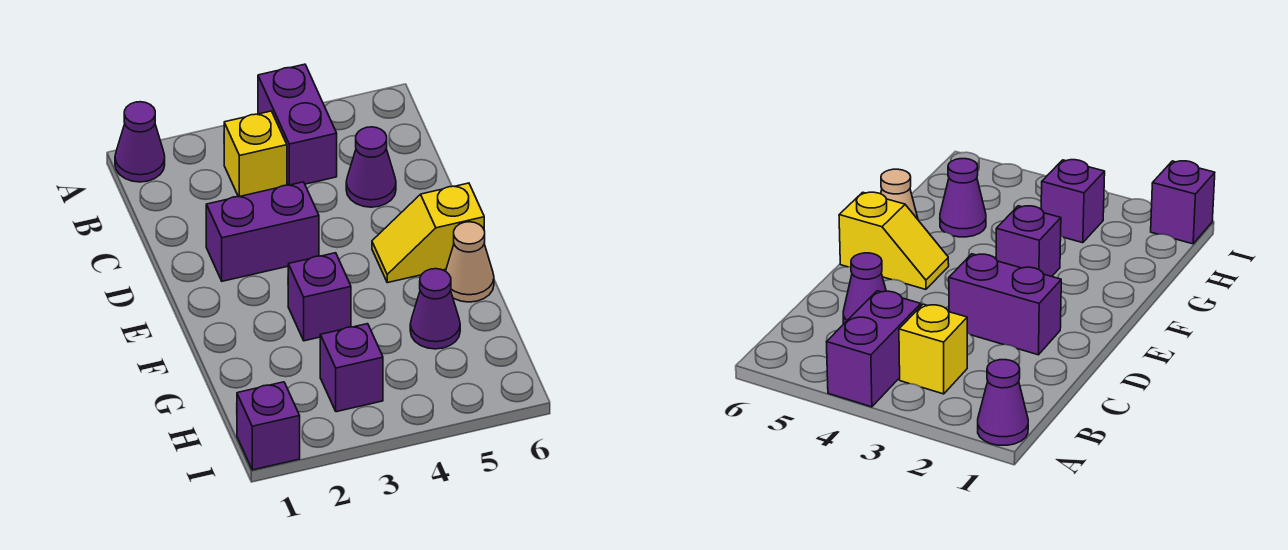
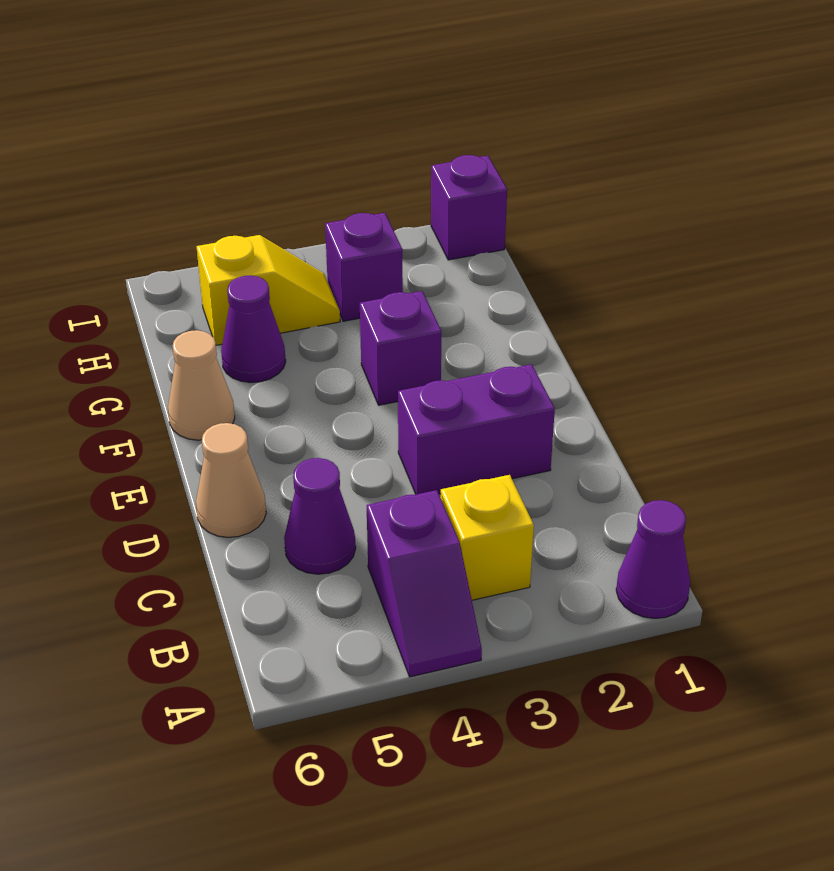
purple brick A4:B4 level 1 -> purple slope A4:B4 level 1 top B
none -> tan cone D6 level 1
yellow slope E5:E6 level 1 top 6 -> yellow slope H4:H5 level 1 top 5

